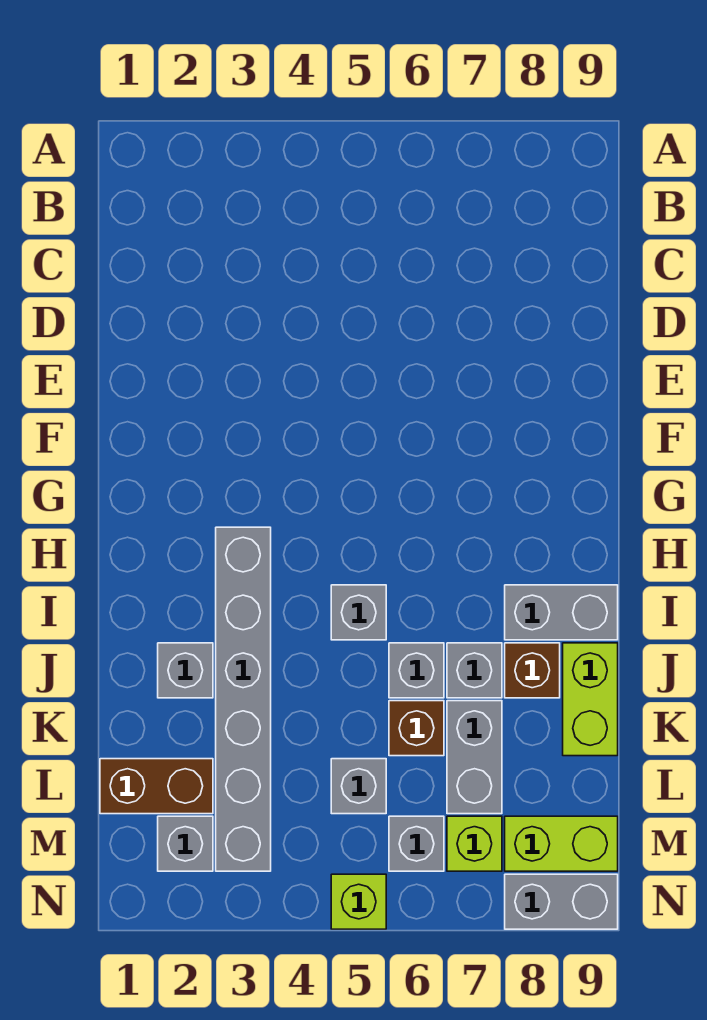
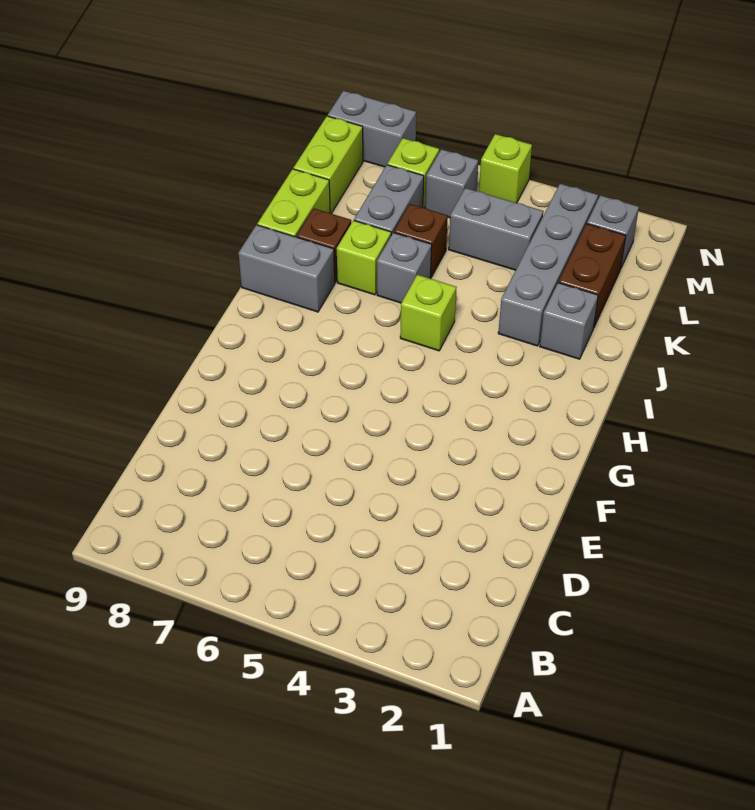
grey brick H3:M3 level 1 -> grey brick J3:M3 level 1
grey brick I5 level 1 -> lime brick I5 level 1
grey brick J7 level 1 -> lime brick J7 level 1
brown brick L1:L2 level 1 -> brown brick K2:L2 level 1
grey brick L5 level 1 -> grey brick L4:L5 level 1
lime brick M8:M9 level 1 -> lime brick L9:M9 level 1

